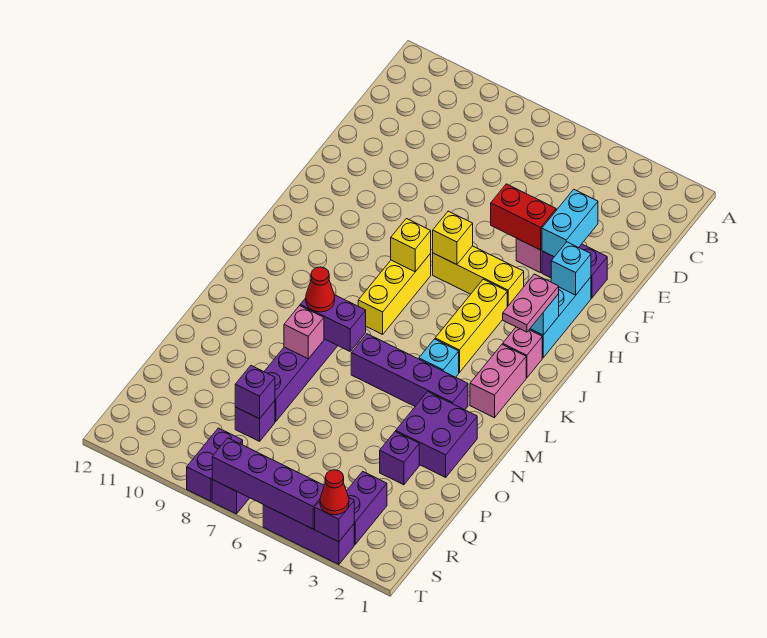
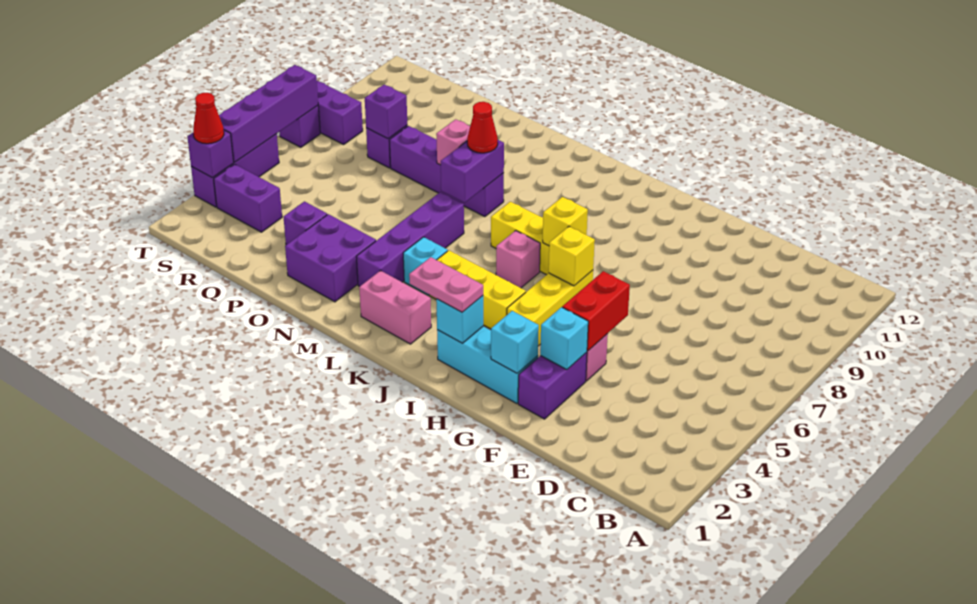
cyan brick E3:F3 level 2 -> cyan brick F3 level 2
pink brick J2 level 1 -> pink brick J6 level 1

